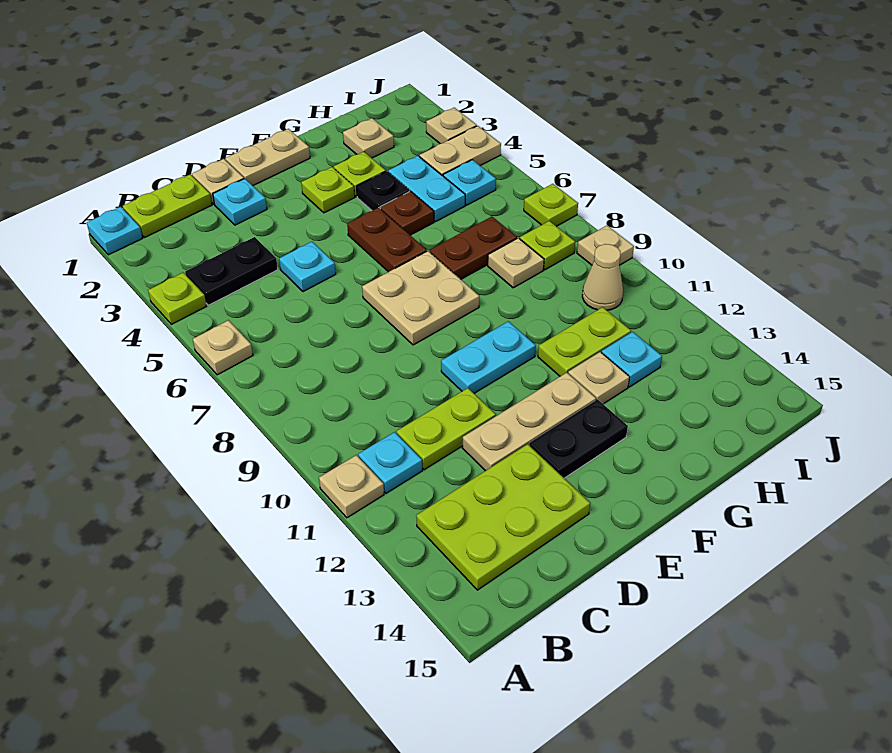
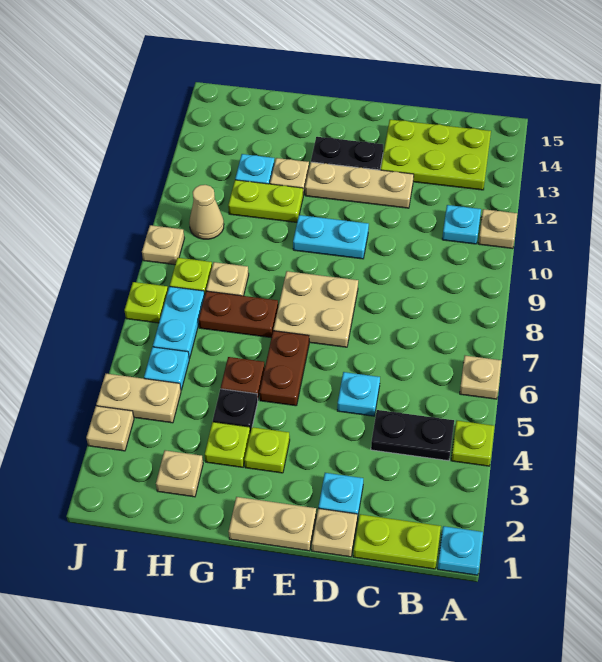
lime plate C11:D11 level 1 -> none
cyan plate H4:H5 level 1 -> cyan plate I6:I7 level 1

